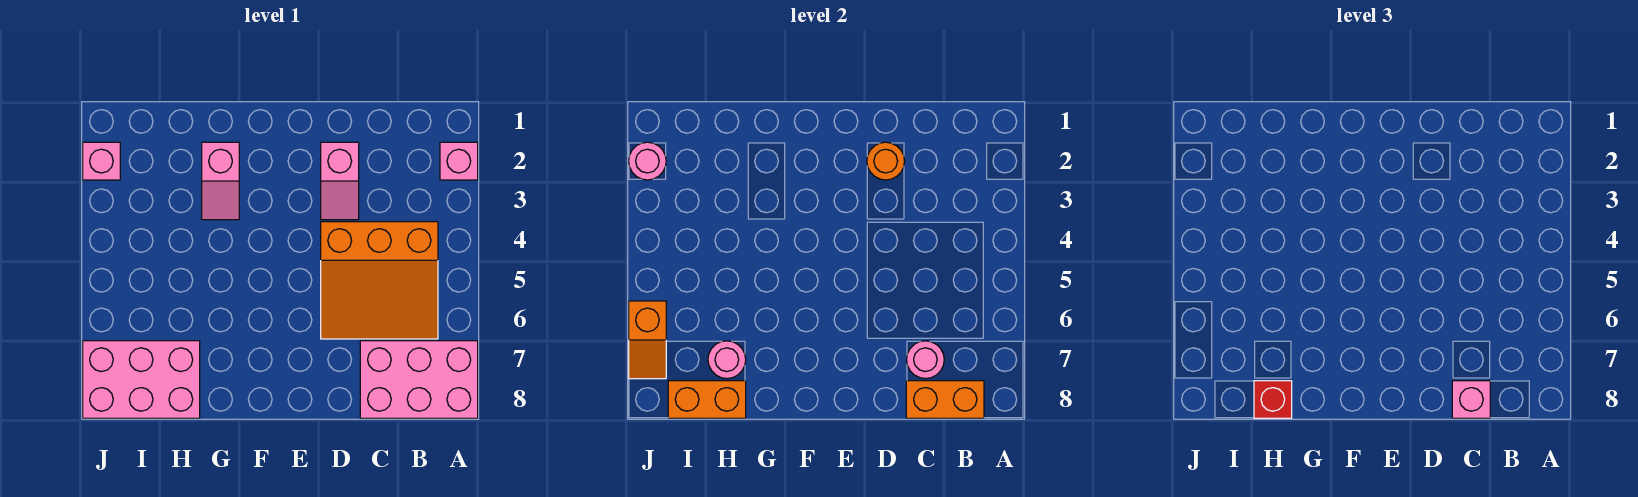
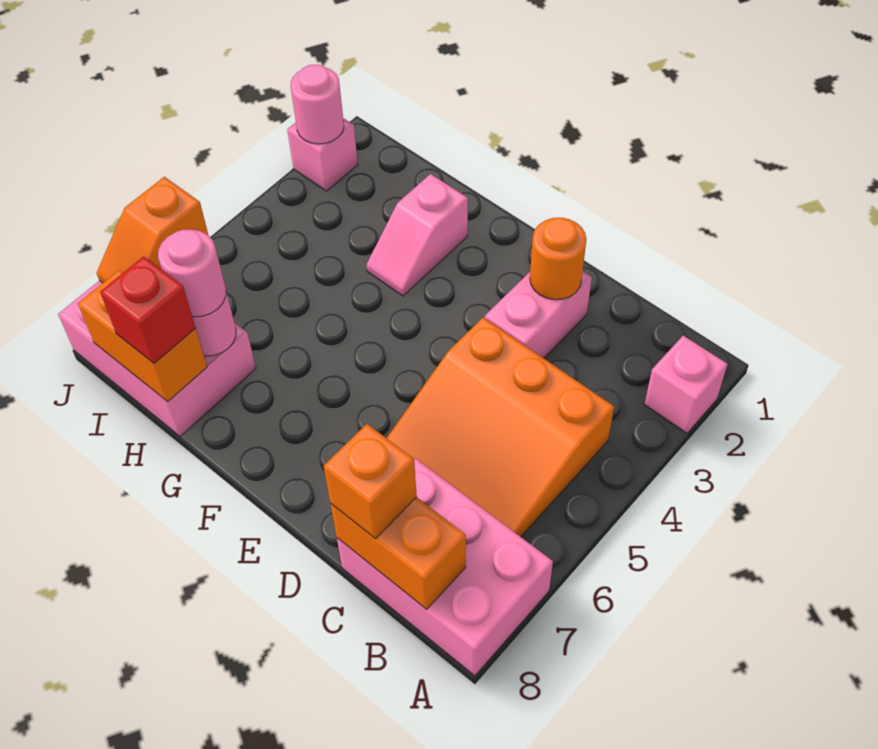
pink round brick C7 level 2 -> pink round brick H7 level 3
pink brick C8 level 3 -> orange brick C8 level 3
pink slope D2:D3 level 1 top 2 -> pink brick D2:D3 level 1

